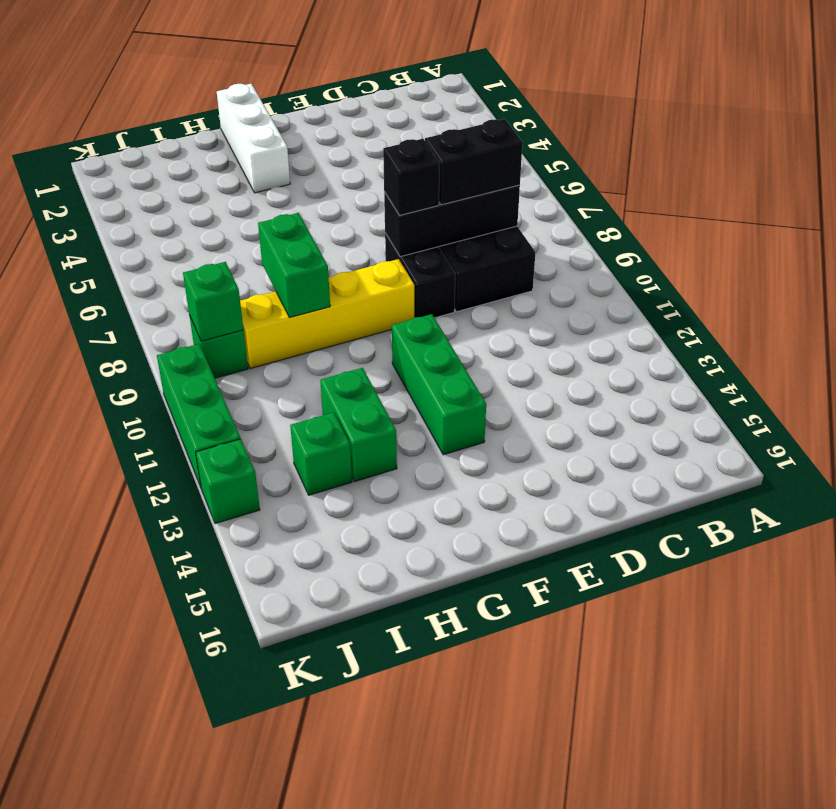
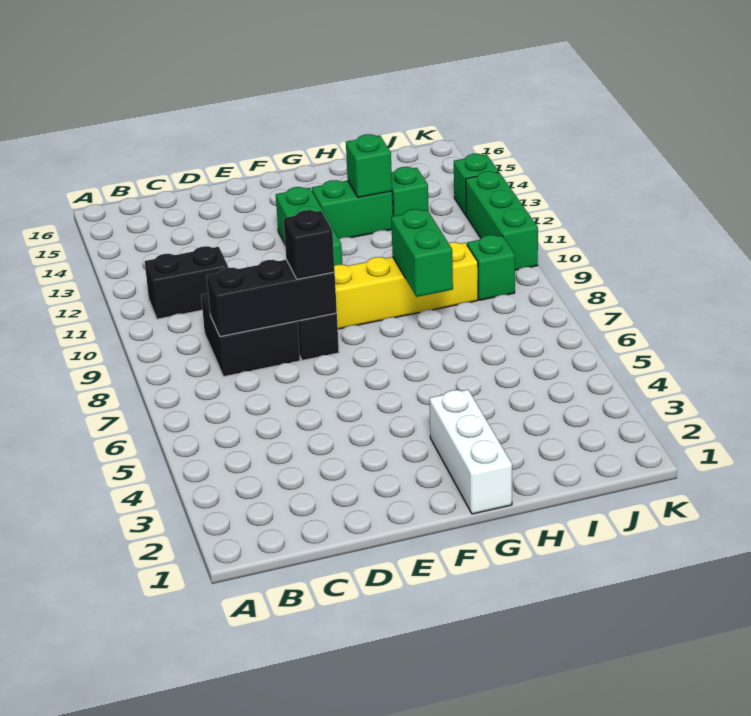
black brick C8:D8 level 3 -> black brick B11:C11 level 1
green brick H12:H13 level 1 -> green brick G13:H13 level 1
green brick J9 level 2 -> green brick H13 level 2

